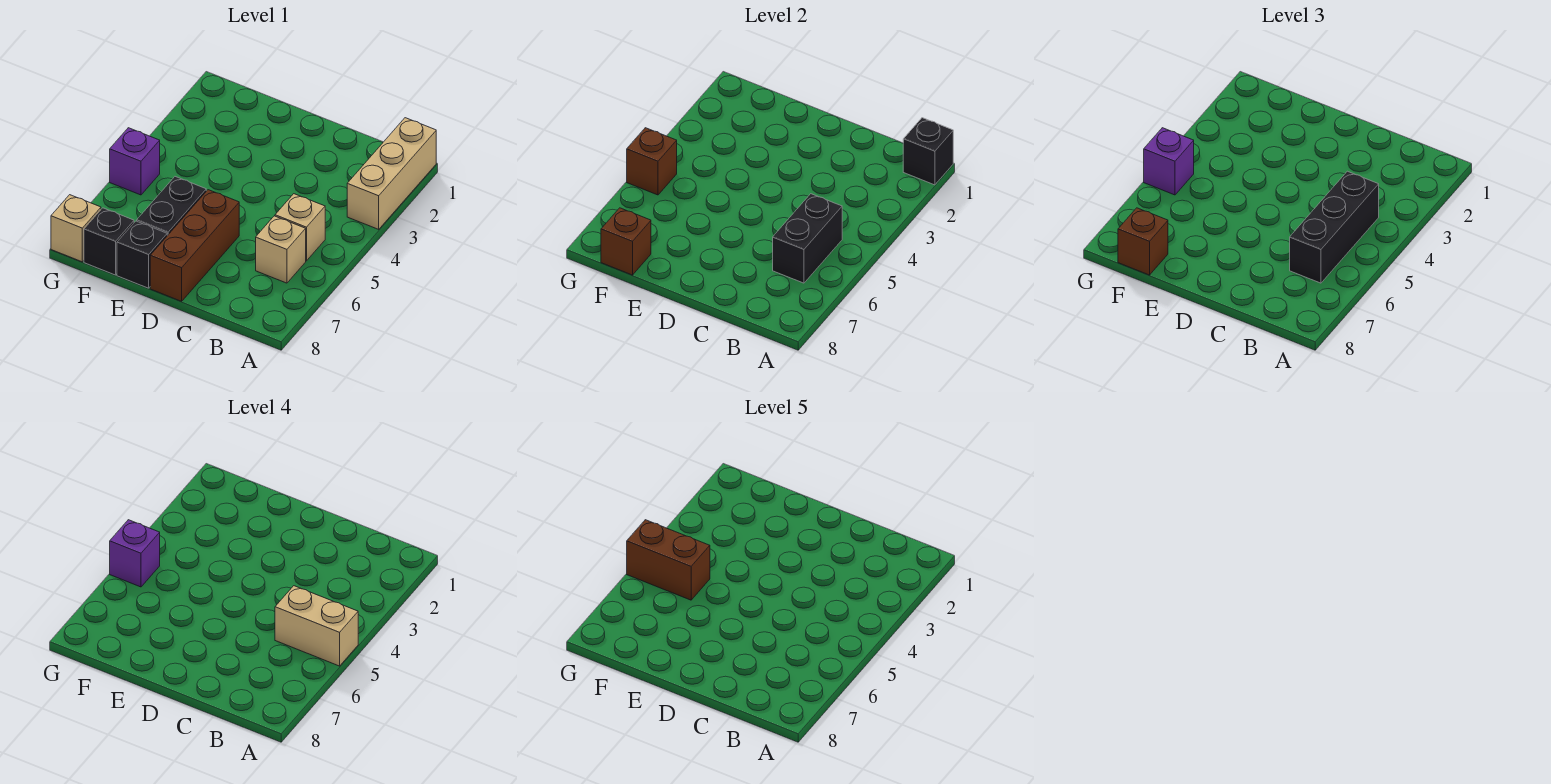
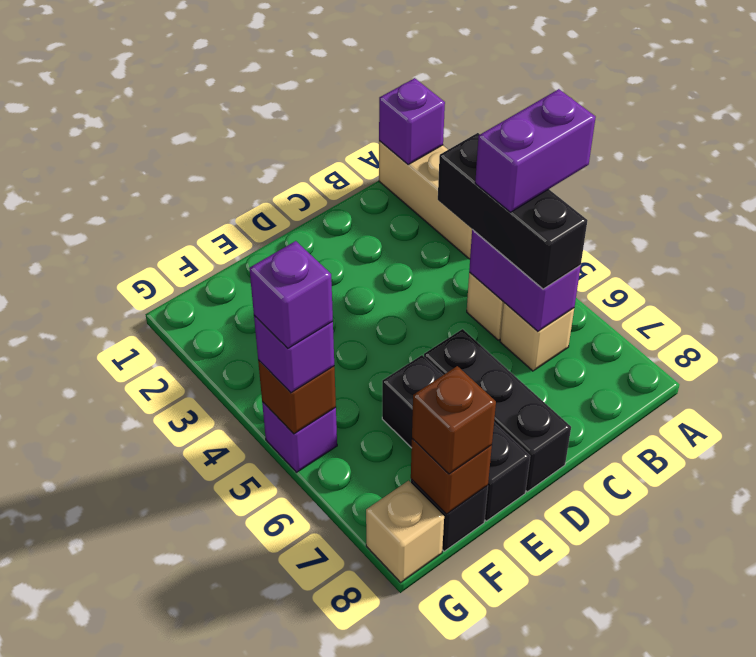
black brick A1 level 2 -> purple brick A1 level 2
tan brick A5:B5 level 4 -> purple brick A5:B5 level 4
black brick B5:B6 level 2 -> purple brick B5:B6 level 2
brown brick D6:D8 level 1 -> black brick D6:D8 level 1
brown brick F5:G5 level 5 -> none

